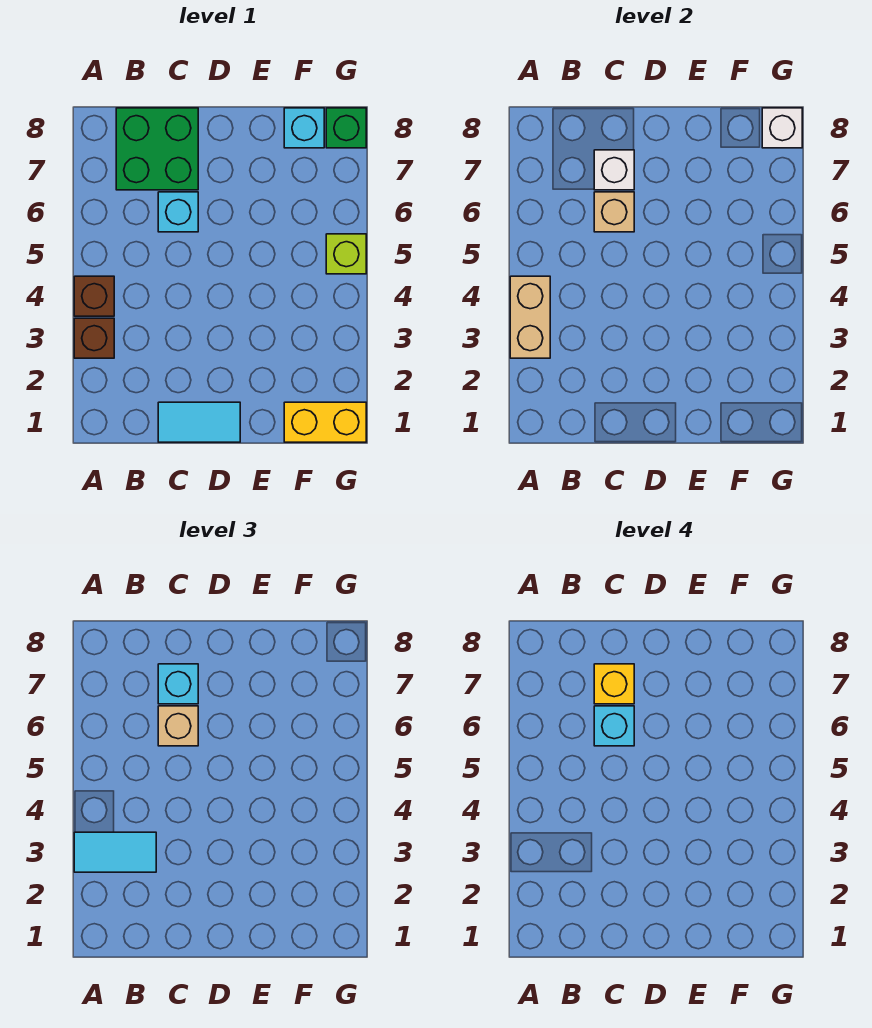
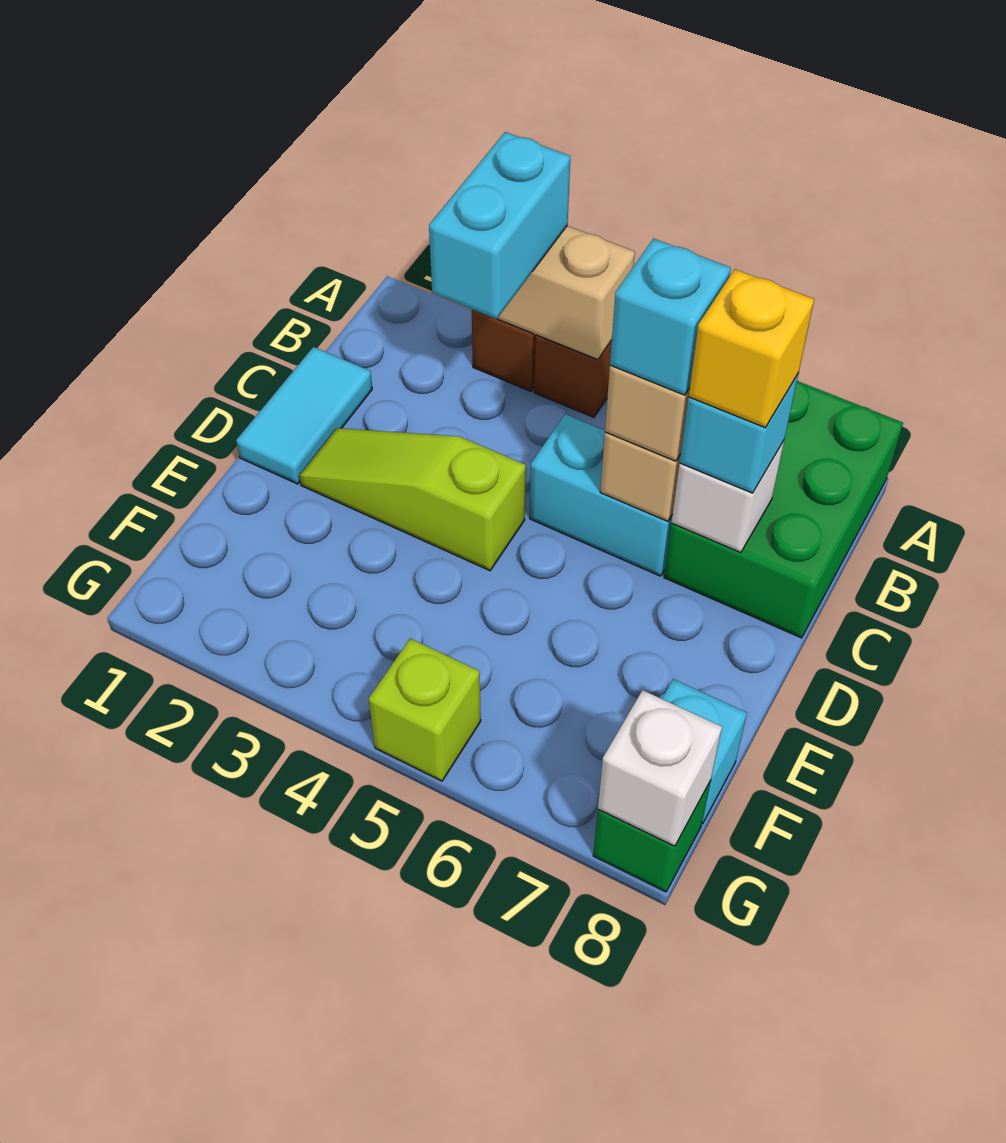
cyan tile A3:B3 level 3 -> cyan brick A3:B3 level 3
green brick B7:C8 level 1 -> green brick A7:C8 level 1
cyan brick C6 level 1 -> cyan brick C5:C6 level 1
none -> lime slope D2:D4 level 1 top 4
yellow brick F1:G1 level 1 -> none

